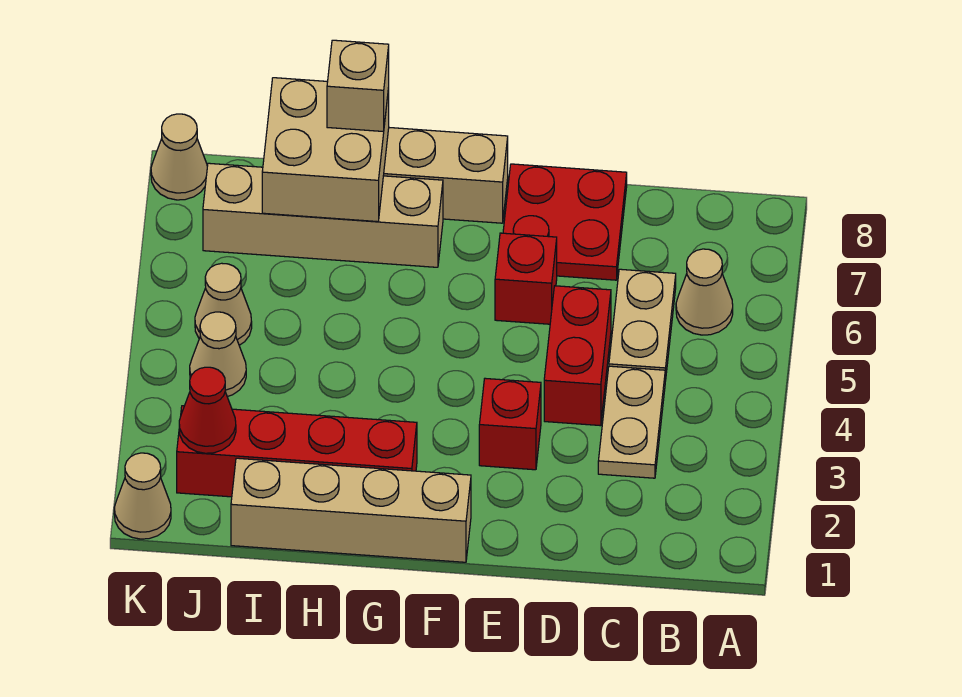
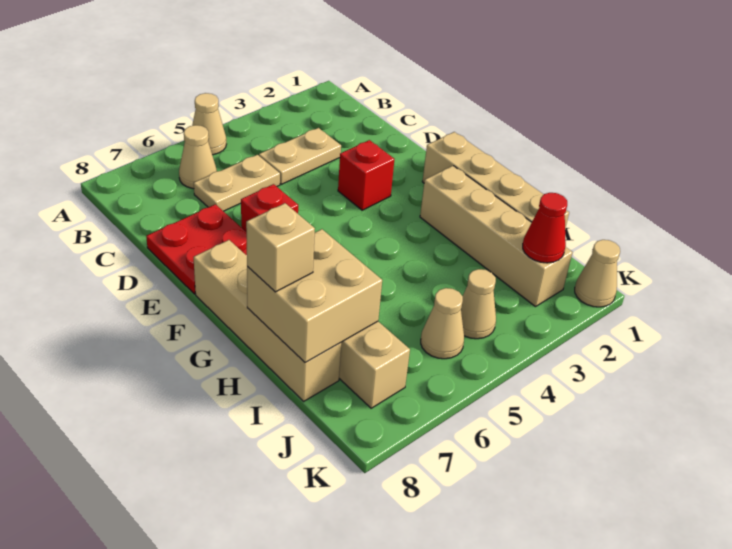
red brick D4:D5 level 1 -> none
red brick G2:J2 level 1 -> tan brick G2:J2 level 1
tan cone K8 level 1 -> tan cone A5 level 1

